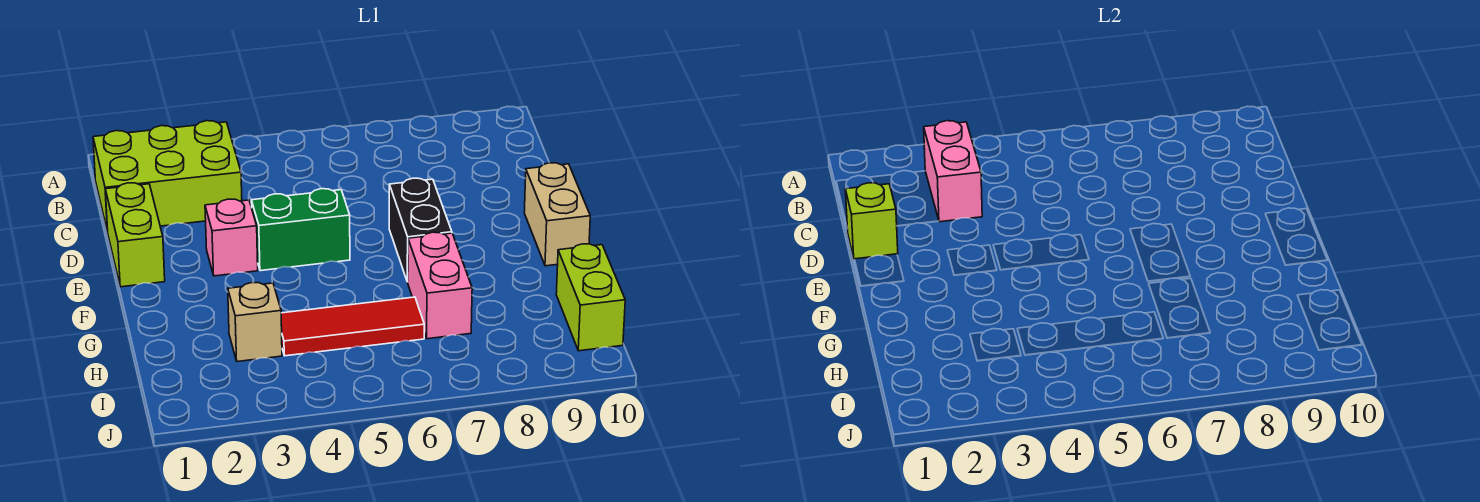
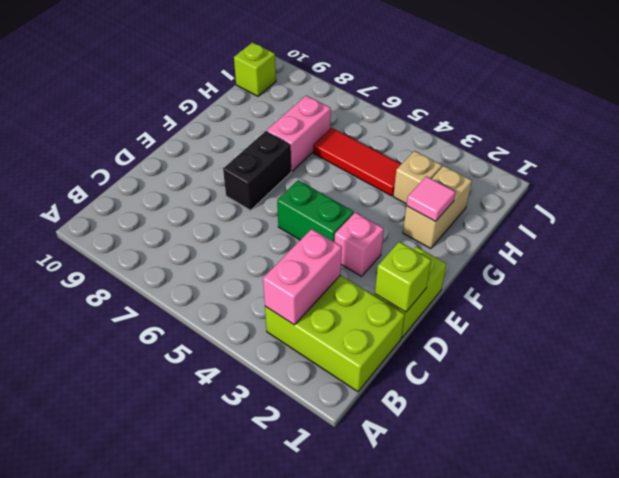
tan brick E10:F10 level 1 -> tan brick G2:H2 level 1
none -> pink tile G2 level 2
lime brick H10:I10 level 1 -> lime brick I10 level 1

